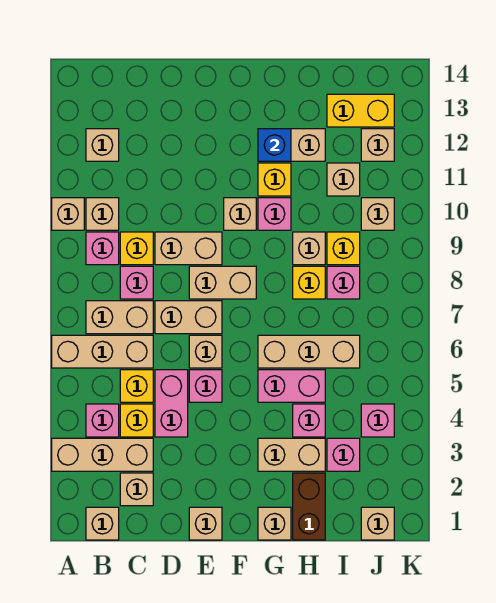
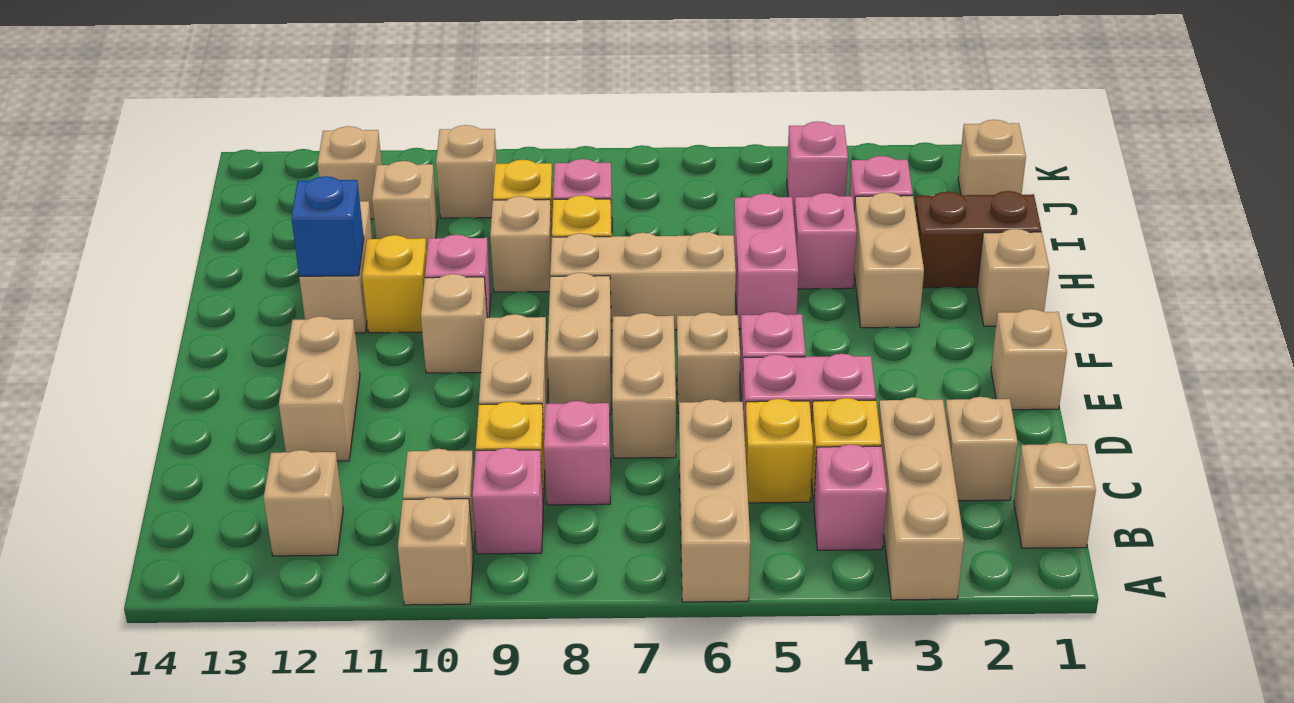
tan brick B7:C7 level 1 -> tan brick D12:E12 level 1
tan brick G6:I6 level 1 -> tan brick G6:G8 level 1
yellow brick I13:J13 level 1 -> none

